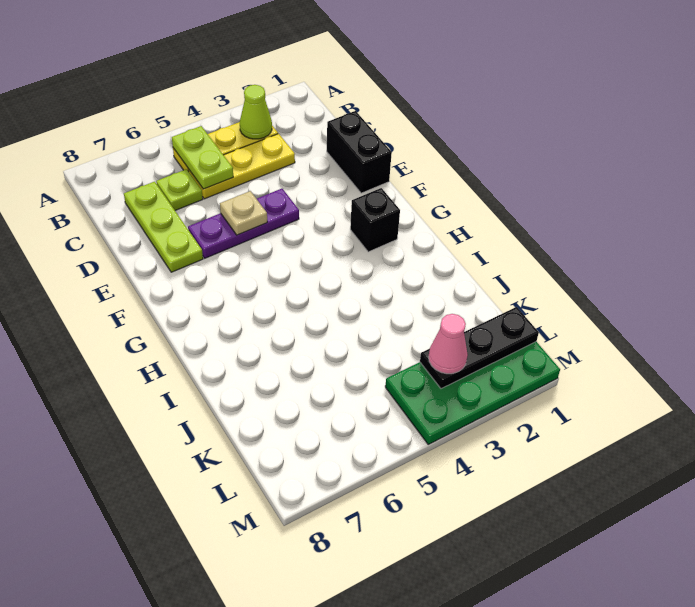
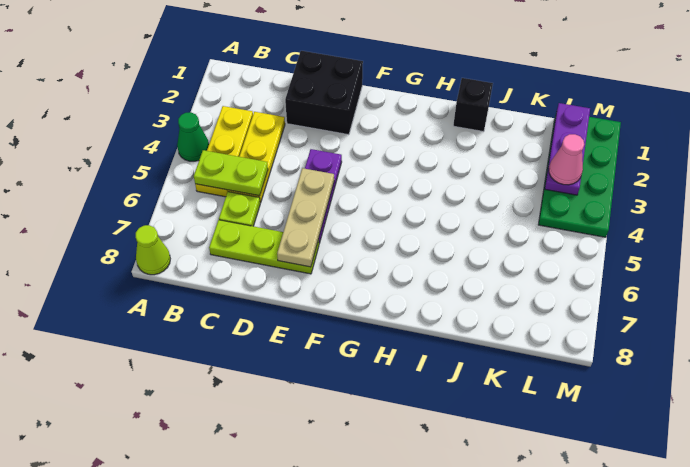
none -> green cone A4 level 1
lime cone B3 level 2 -> lime cone A8 level 1
black brick D1:E1 level 1 -> black brick D1:E2 level 1
tan plate E5 level 2 -> tan plate E5:E7 level 2
black brick G2 level 1 -> black brick I1 level 1
black plate L1:L3 level 2 -> purple plate L1:L3 level 2

